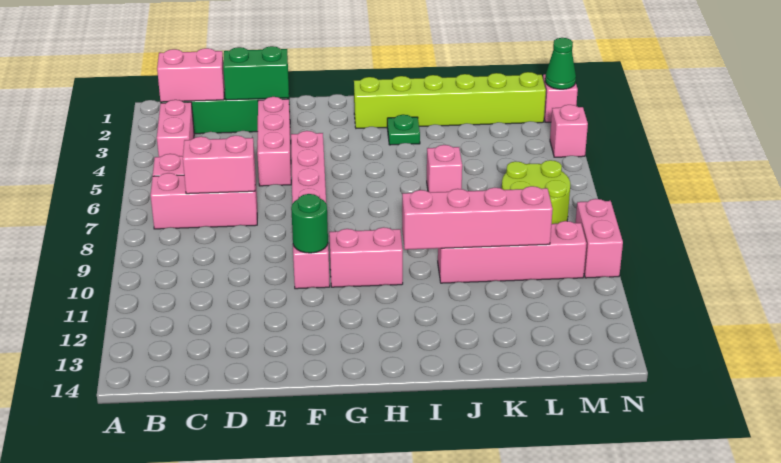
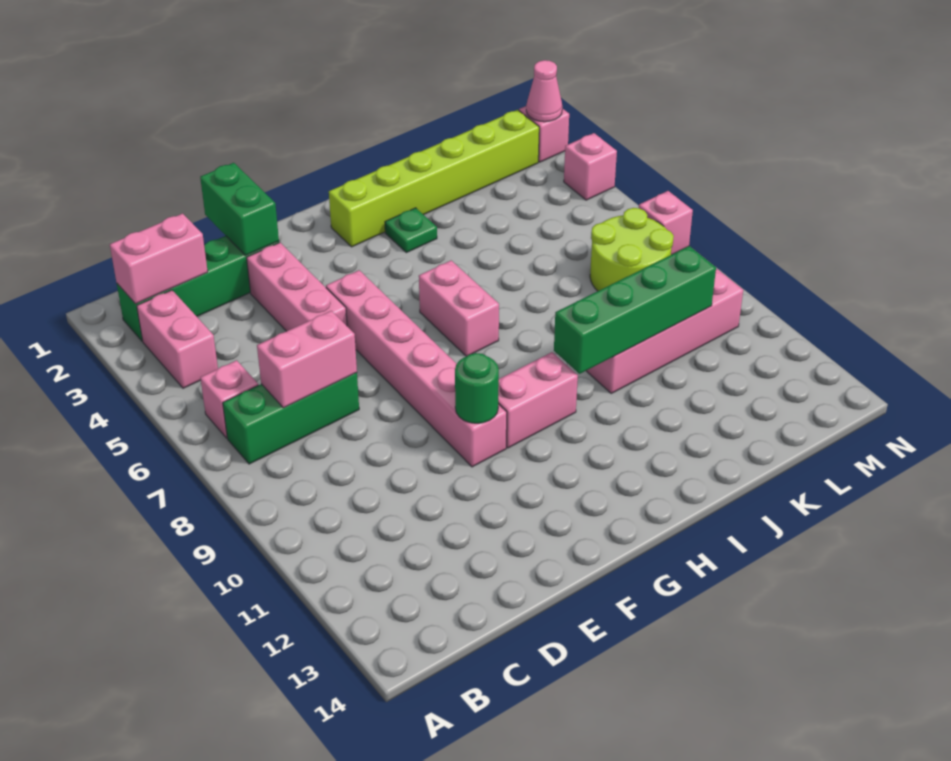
pink brick B7:D7 level 1 -> green brick B7:D7 level 1
green brick D2:E2 level 2 -> green brick E1:E2 level 2
pink brick I10:L10 level 2 -> green brick I10:L10 level 2
pink brick J6 level 1 -> pink brick N7 level 1
green cone N2 level 2 -> pink cone N2 level 2
pink brick N9:N10 level 1 -> pink brick H6:H7 level 1

